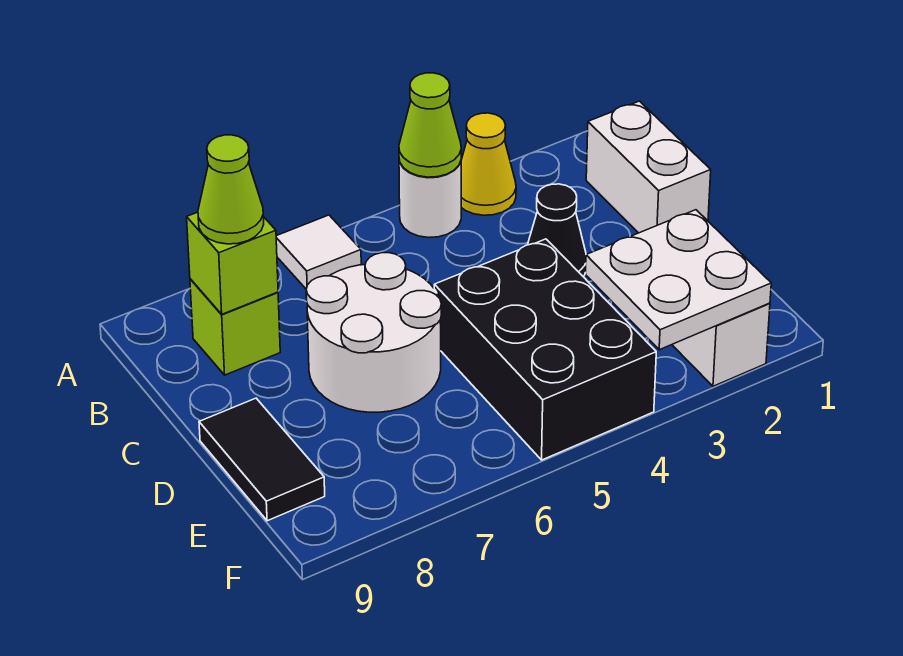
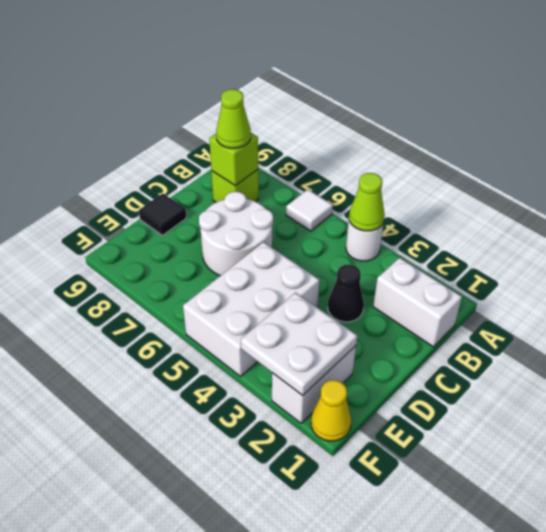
yellow cone A3 level 1 -> yellow cone F1 level 1
white brick B1:C1 level 1 -> white brick B1:B2 level 1
black brick D4:F5 level 1 -> white brick D4:F5 level 1
black tile D9:E9 level 1 -> black tile D9 level 1

